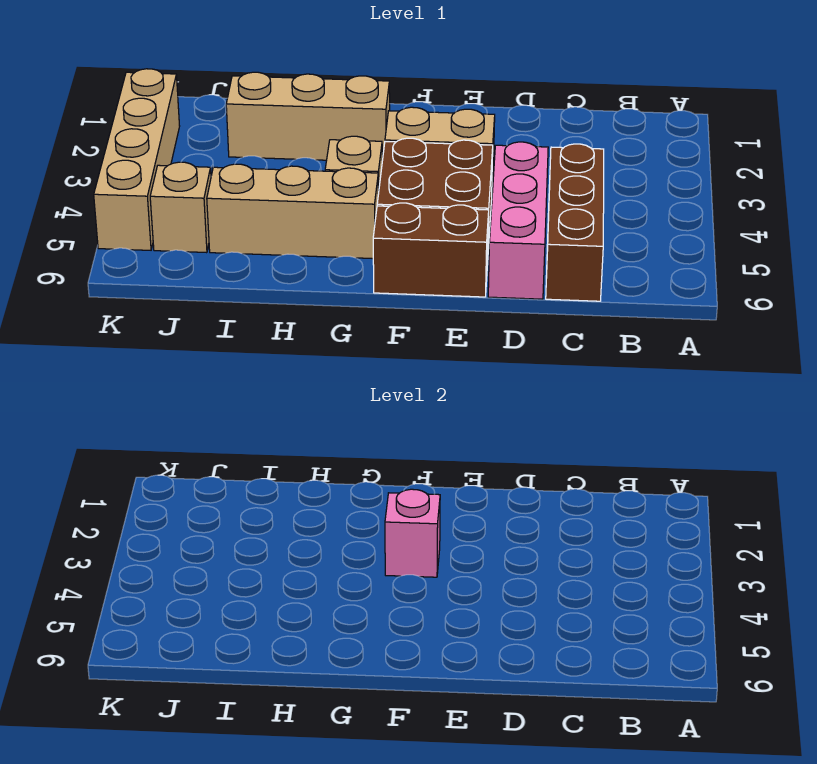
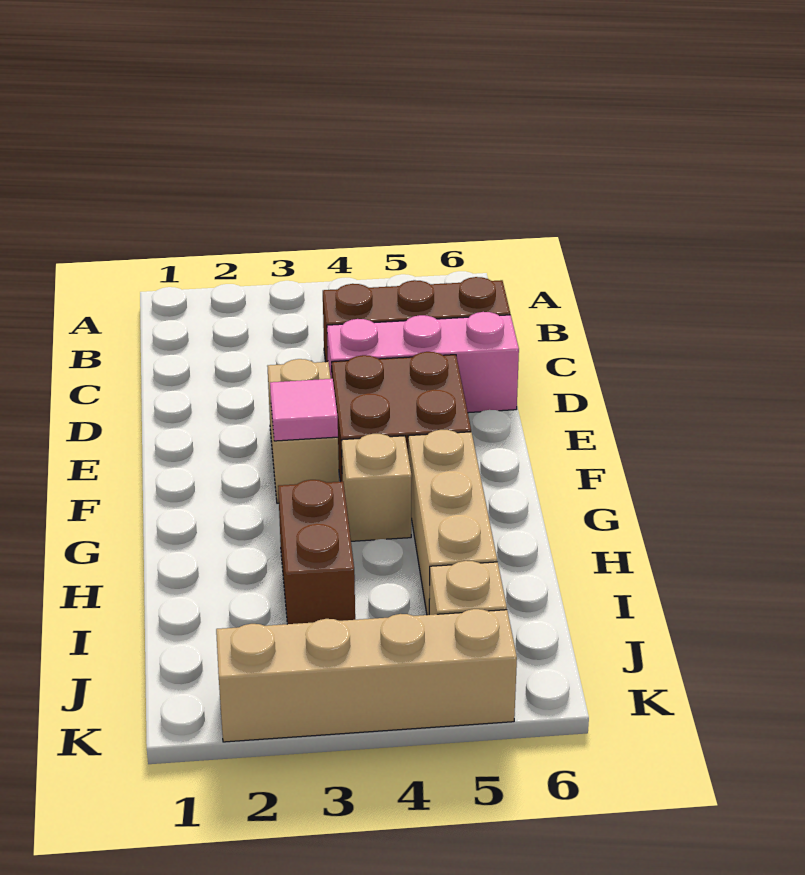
brown brick E6:F6 level 1 -> brown brick H3:I3 level 1
pink brick F3 level 2 -> pink tile F3 level 2
tan brick G2:I2 level 1 -> none

